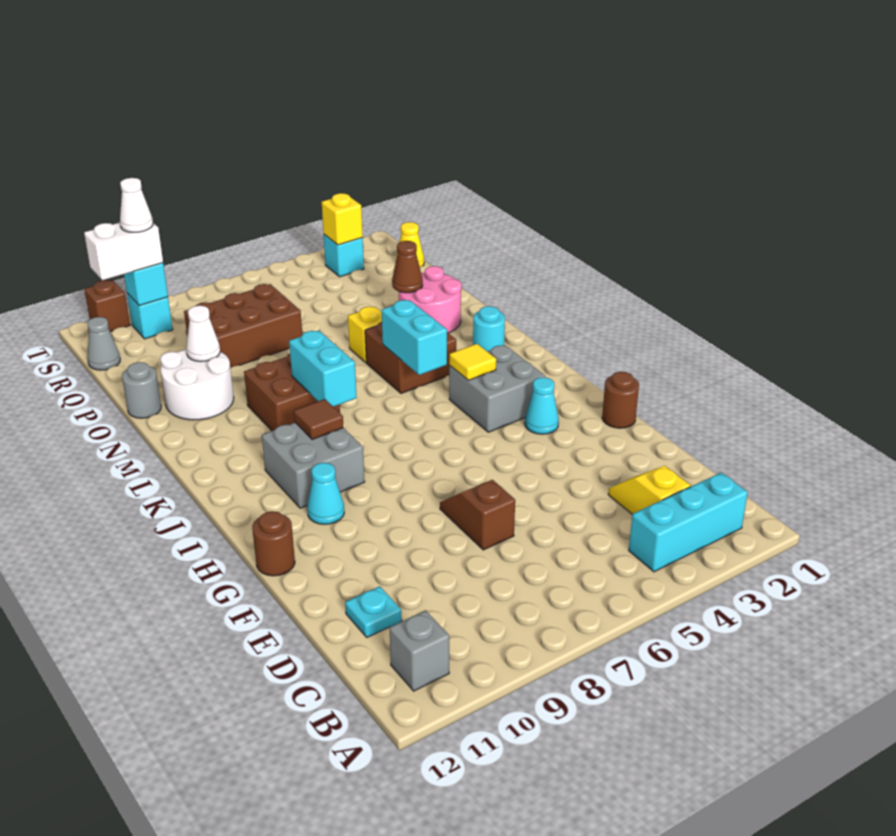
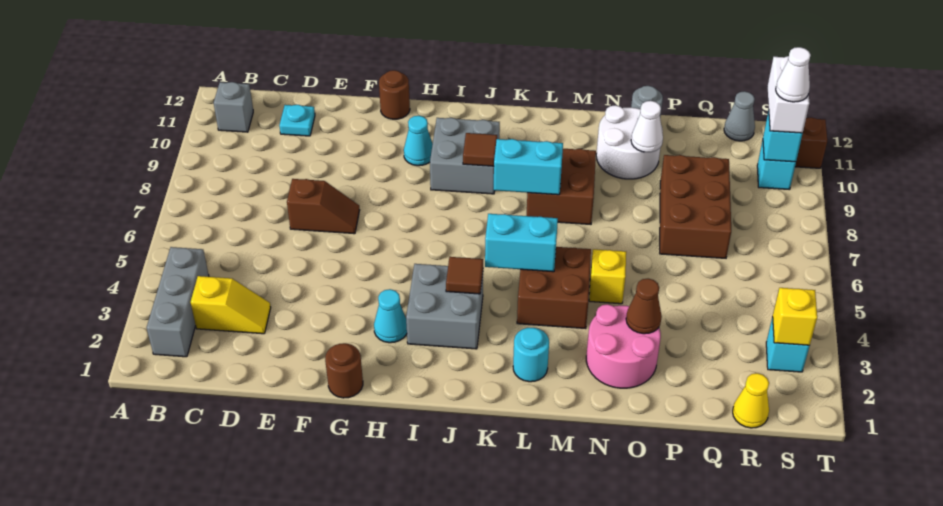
cyan brick B2:B4 level 1 -> grey brick B2:B4 level 1
yellow tile J4 level 2 -> brown tile J4 level 2

